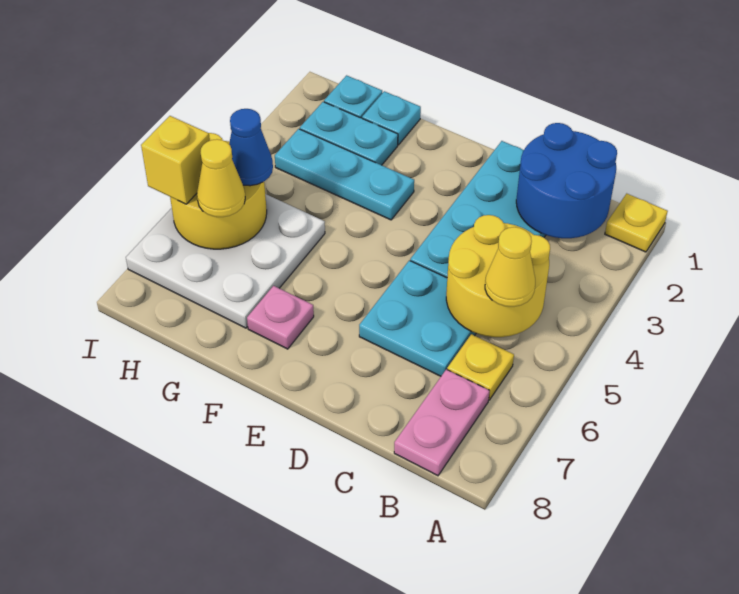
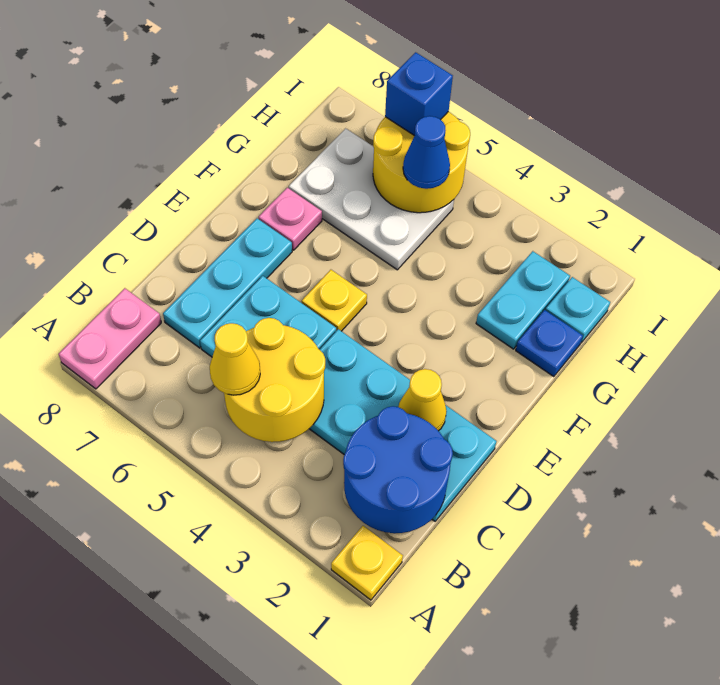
yellow plate B6 level 1 -> yellow plate E5 level 1
pink plate B7:B8 level 1 -> pink plate A8:B8 level 1
cyan plate F3:H3 level 1 -> cyan plate C7:E7 level 1
cyan plate G1 level 1 -> blue plate G1 level 1
white plate G5:I7 level 1 -> white plate G5:H7 level 1
yellow cone H6 level 3 -> yellow cone D2 level 2
yellow brick I6 level 3 -> blue brick I6 level 3

